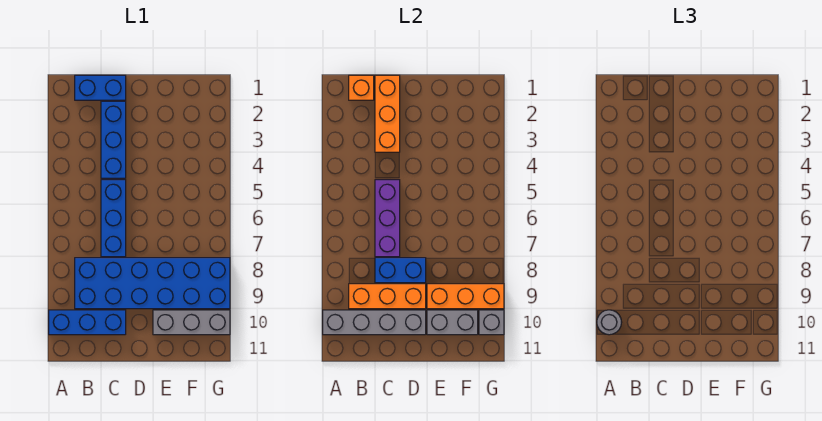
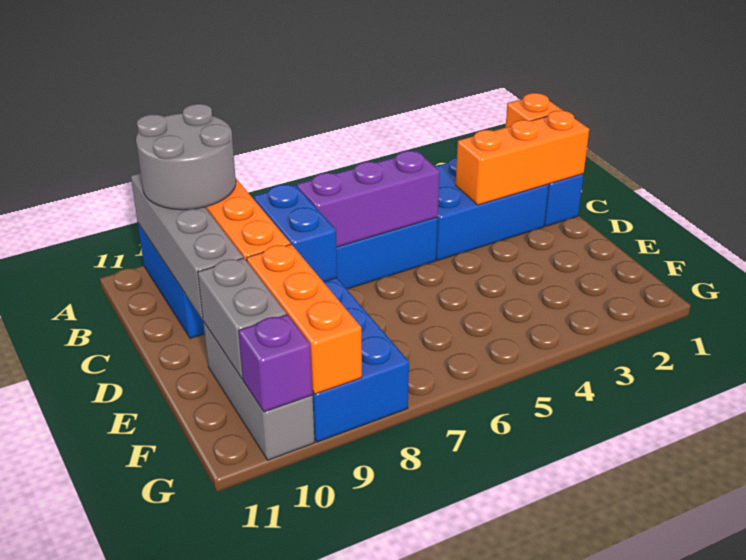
grey round brick A10 level 3 -> grey round brick A9:B10 level 3
blue brick C2:C4 level 1 -> blue brick B2:C4 level 1
grey brick G10 level 2 -> purple brick G10 level 2

